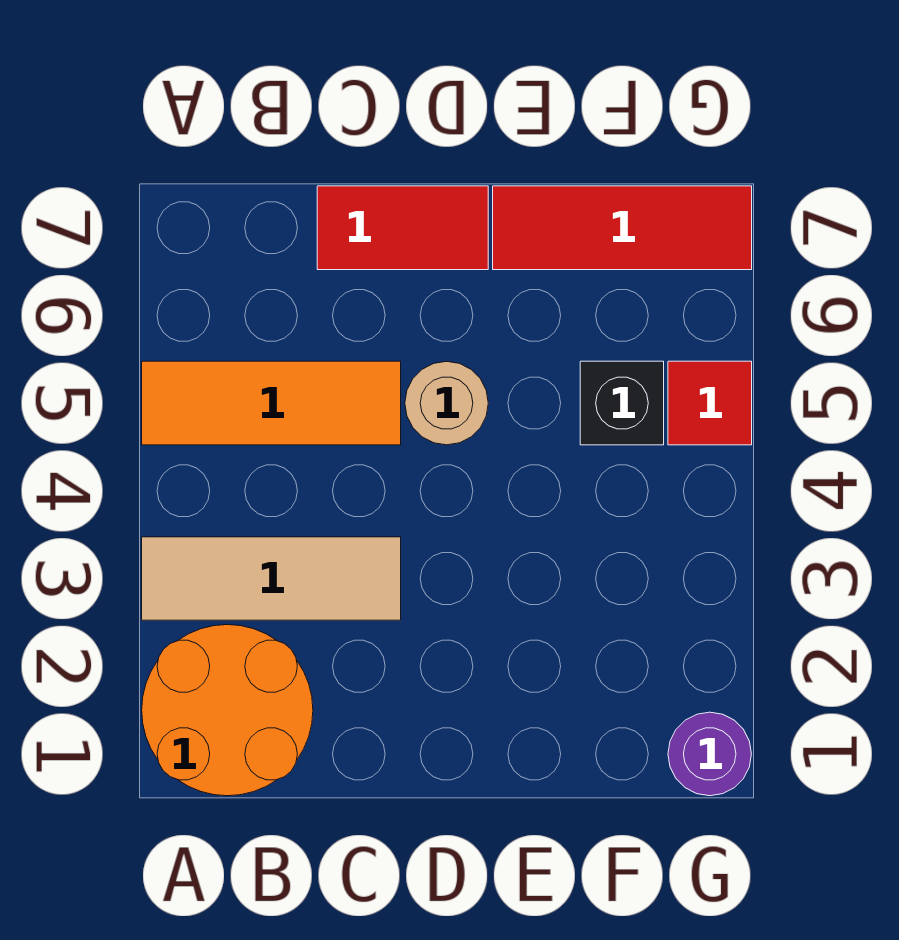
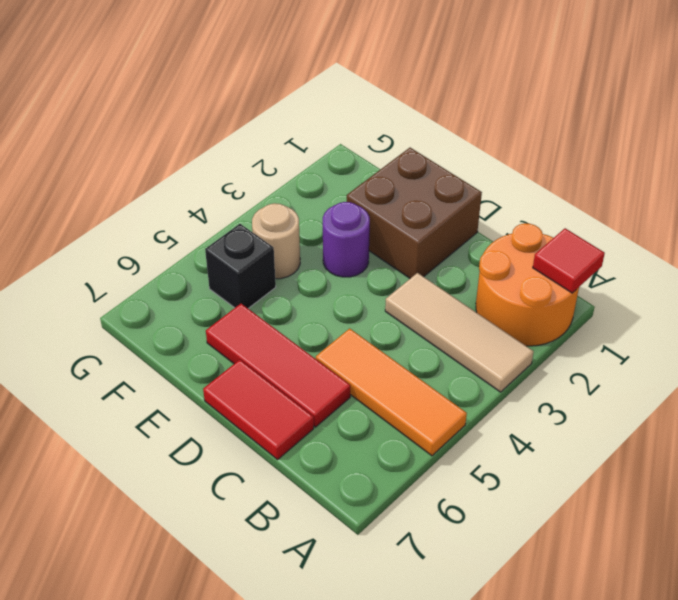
none -> brown brick D1:E2 level 1
tan round brick D5 level 1 -> tan round brick F4 level 1
red tile E7:G7 level 1 -> red tile C6:E6 level 1
purple round brick G1 level 1 -> purple round brick E3 level 1
red tile G5 level 1 -> red tile A1 level 2

